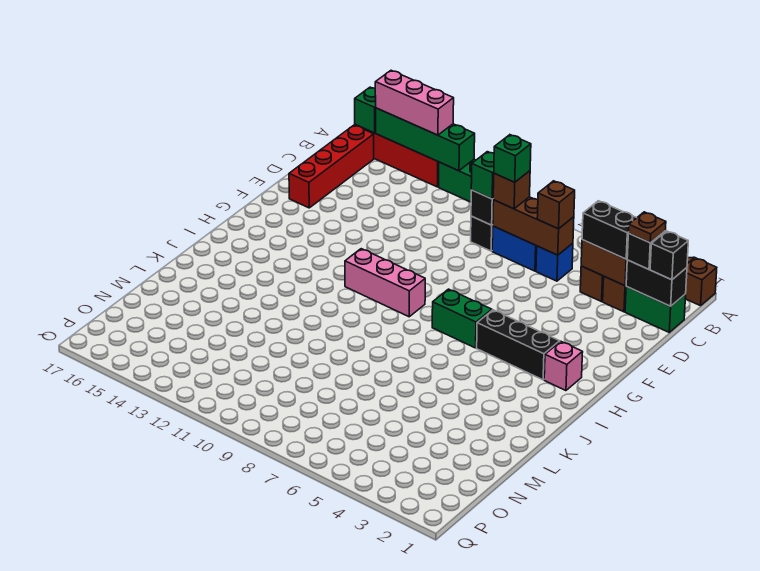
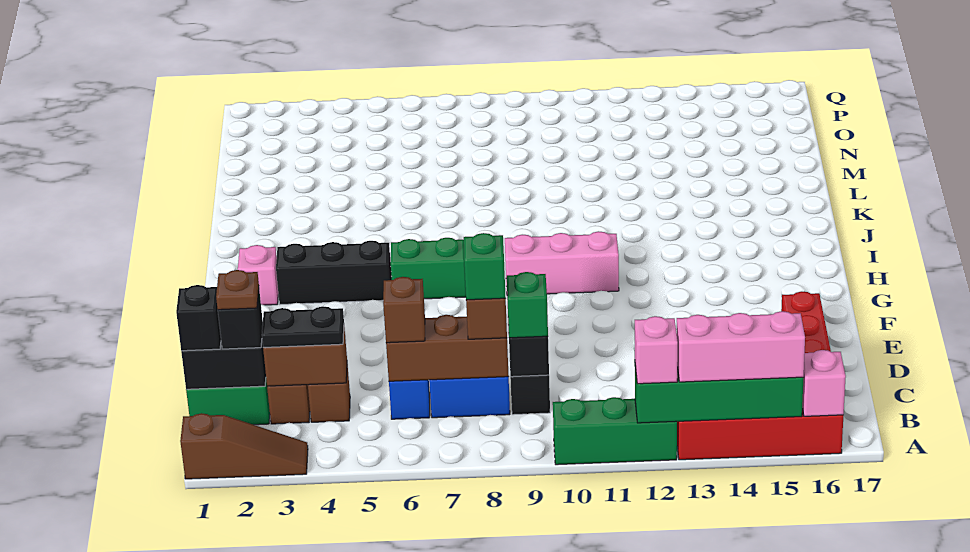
none -> pink brick A12 level 3
green brick A16 level 2 -> pink brick A16 level 2
black brick C3:C4 level 3 -> black plate C3:C4 level 3

